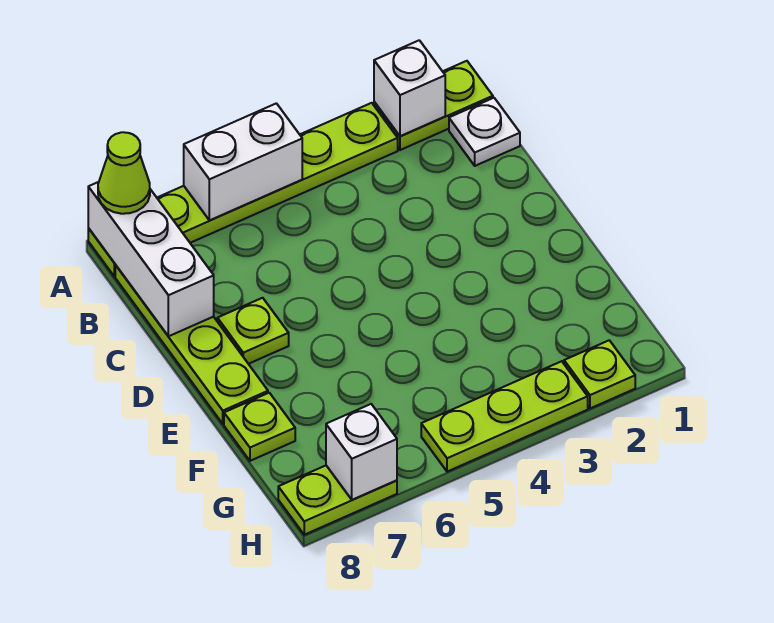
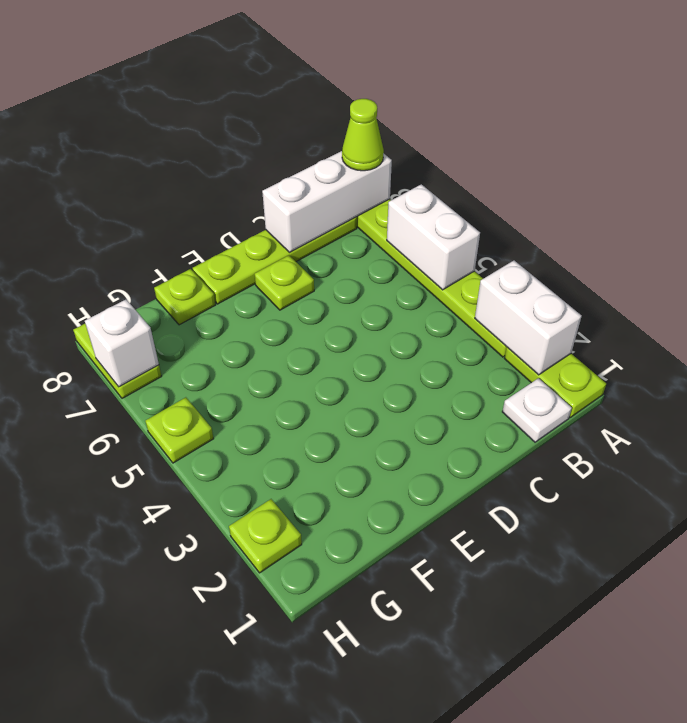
white brick A2 level 2 -> white brick A2:A3 level 2
lime plate H3:H5 level 1 -> lime plate H5 level 1

